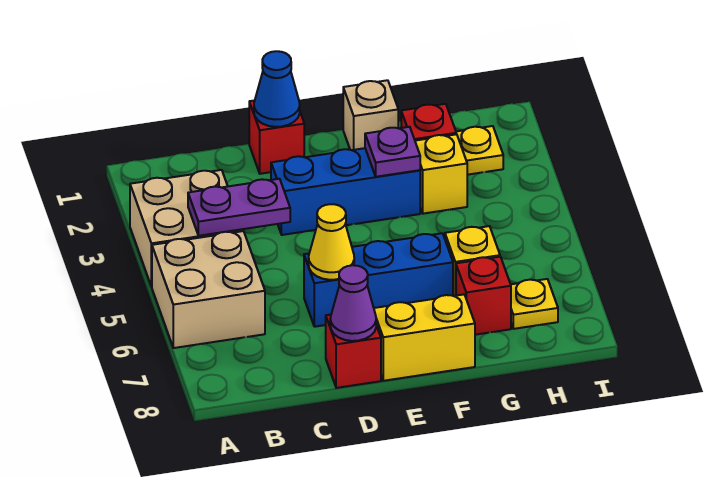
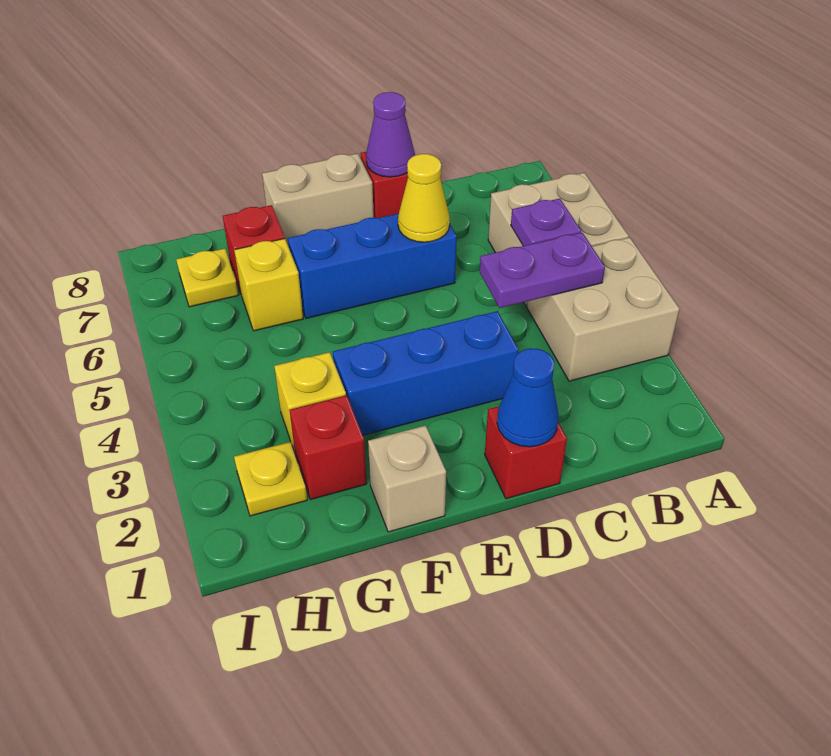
yellow brick E8:F8 level 1 -> tan brick E8:F8 level 1
purple plate F3 level 2 -> purple plate B5 level 2

